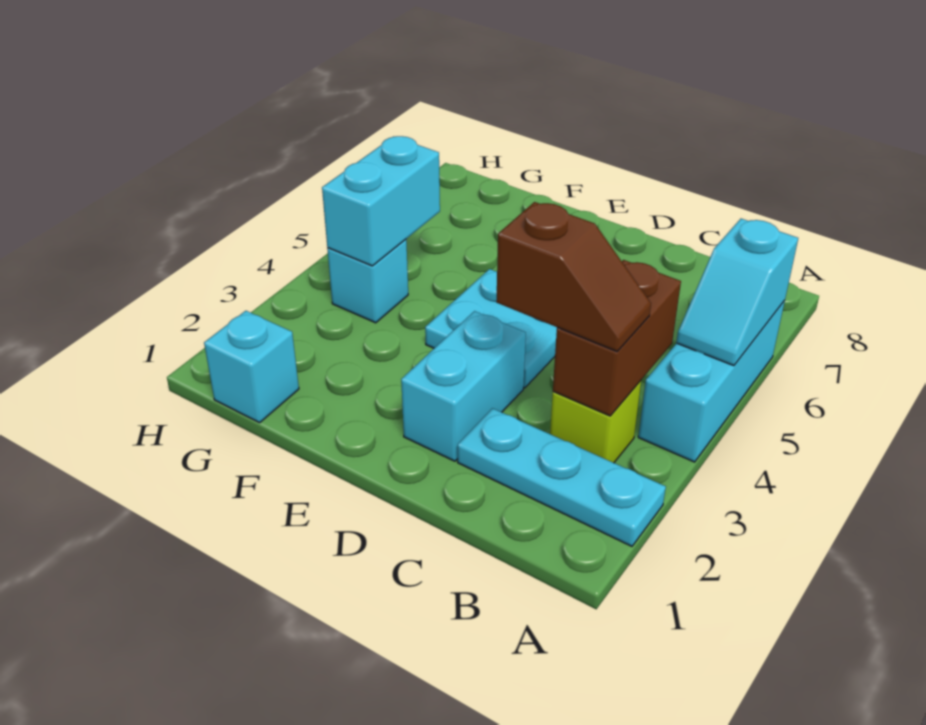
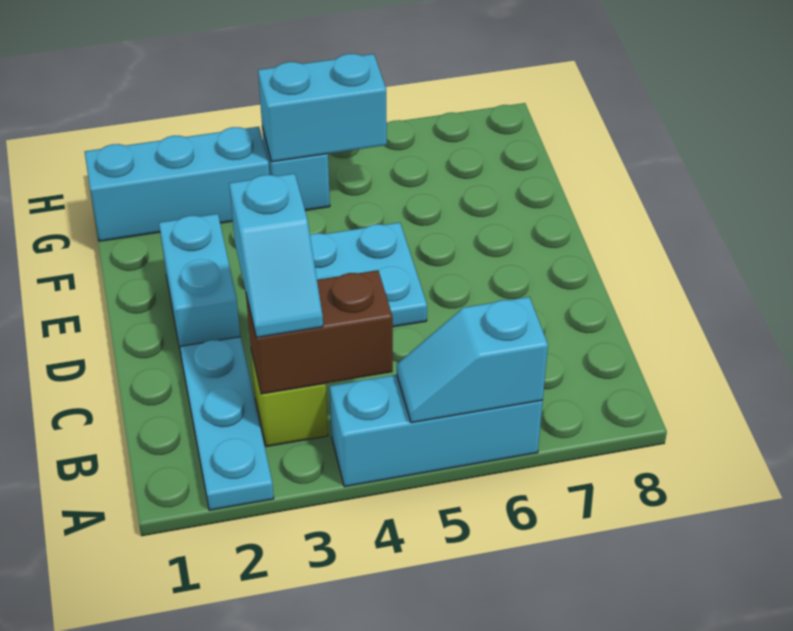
brown slope B3:C3 level 3 top C -> cyan slope B3:C3 level 3 top C
cyan brick D2:D3 level 1 -> cyan brick D2:E2 level 1
cyan brick G1 level 1 -> cyan brick G1:G3 level 1

